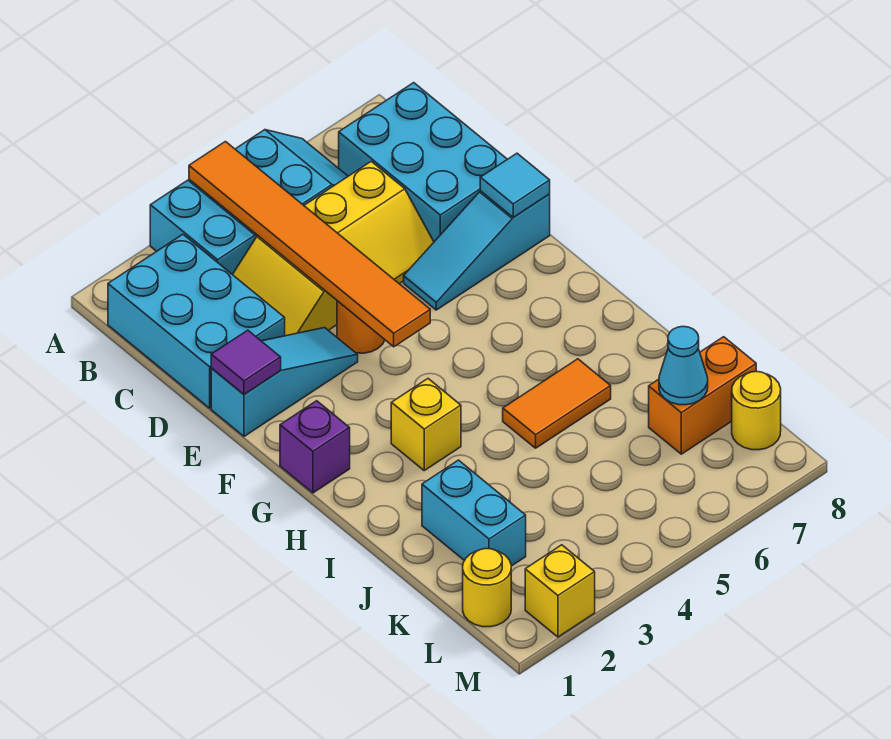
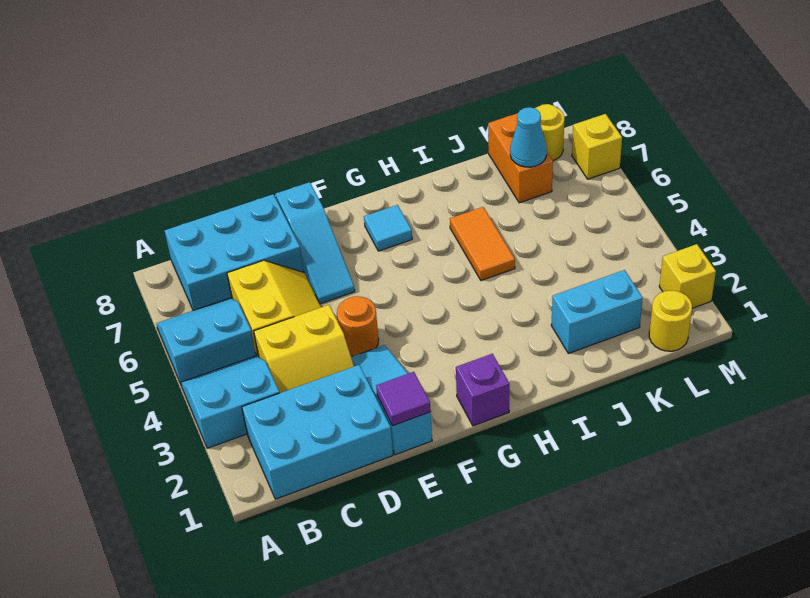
orange tile A4:F4 level 2 -> none
cyan tile E8 level 2 -> cyan tile G7 level 1
yellow brick H3 level 1 -> yellow brick M7 level 1

